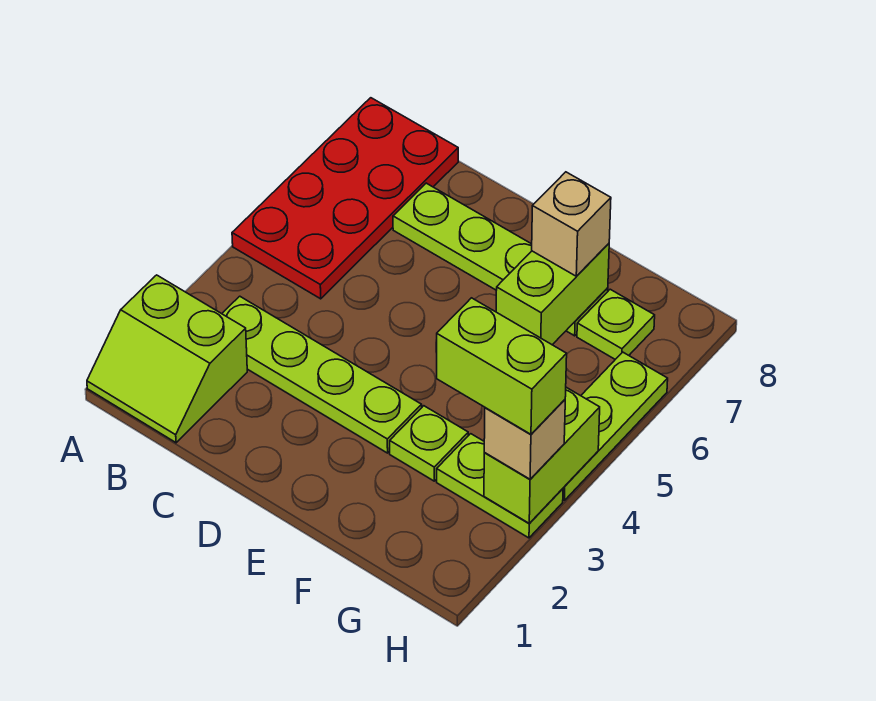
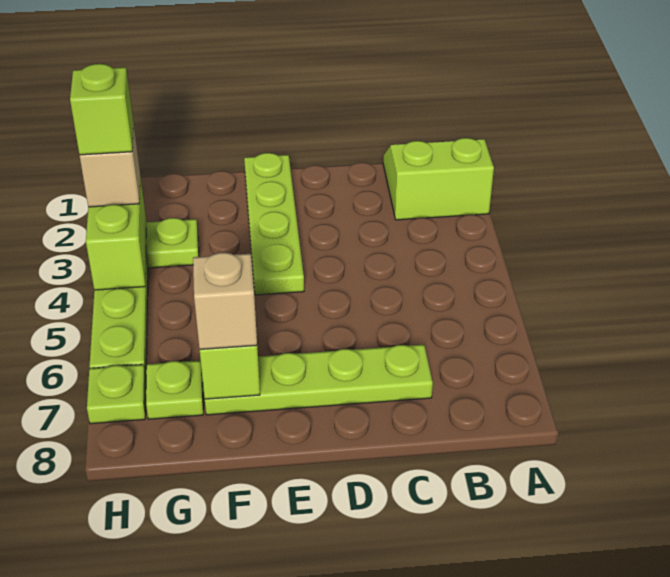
red plate A5:B8 level 1 -> none
lime plate B3:E3 level 1 -> lime plate E1:E4 level 1
lime plate F3 level 1 -> lime plate H7 level 1
lime brick G3:H3 level 4 -> lime brick H3 level 4

